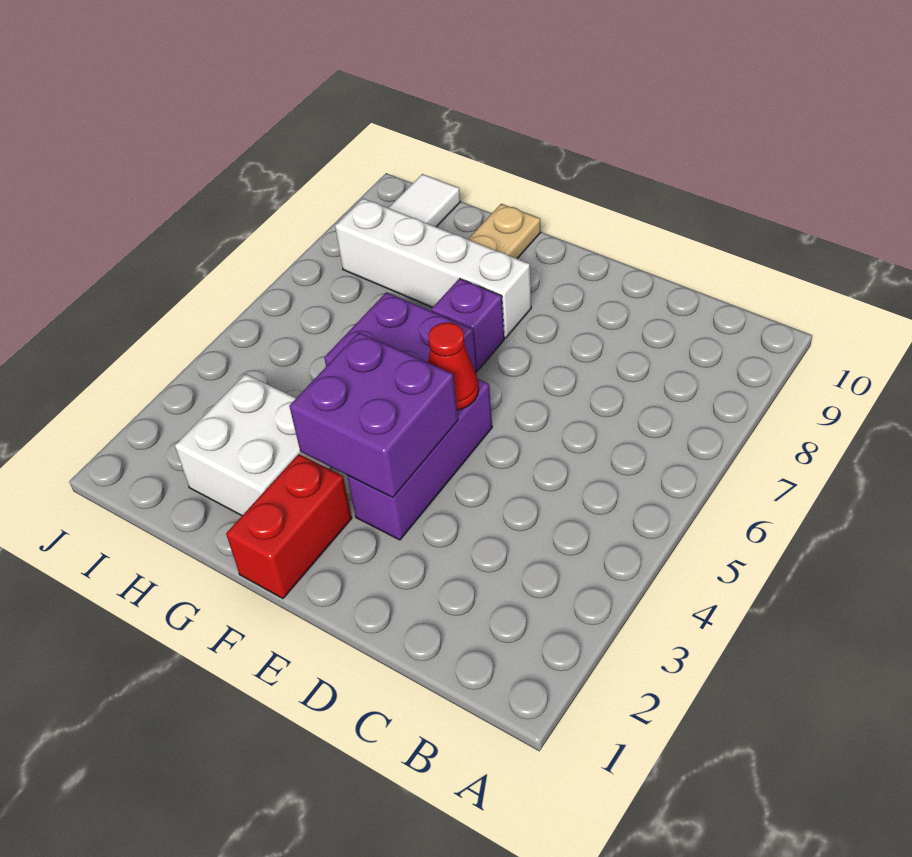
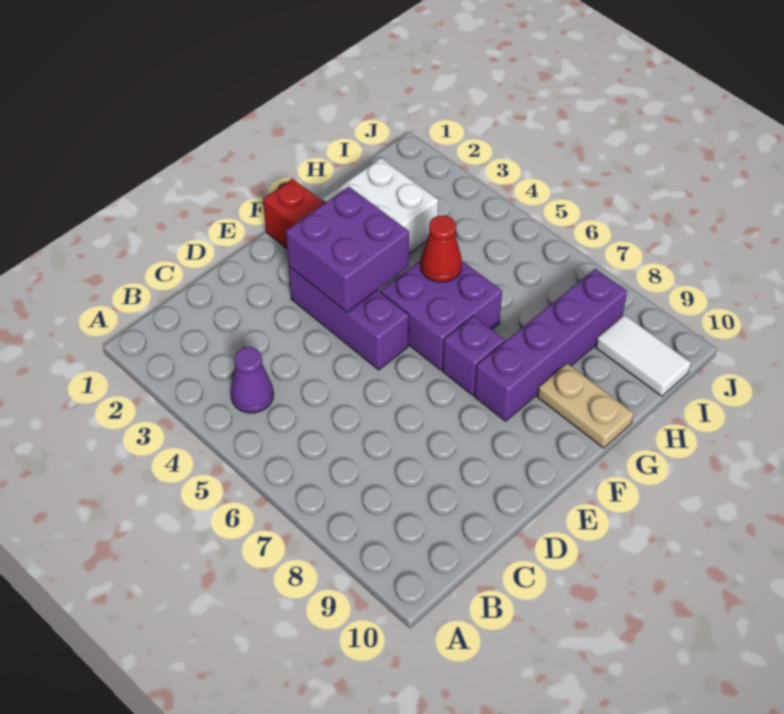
none -> purple cone B4 level 1
red cone E5 level 2 -> red cone G5 level 2
white brick F8:I8 level 1 -> purple brick F8:I8 level 1

